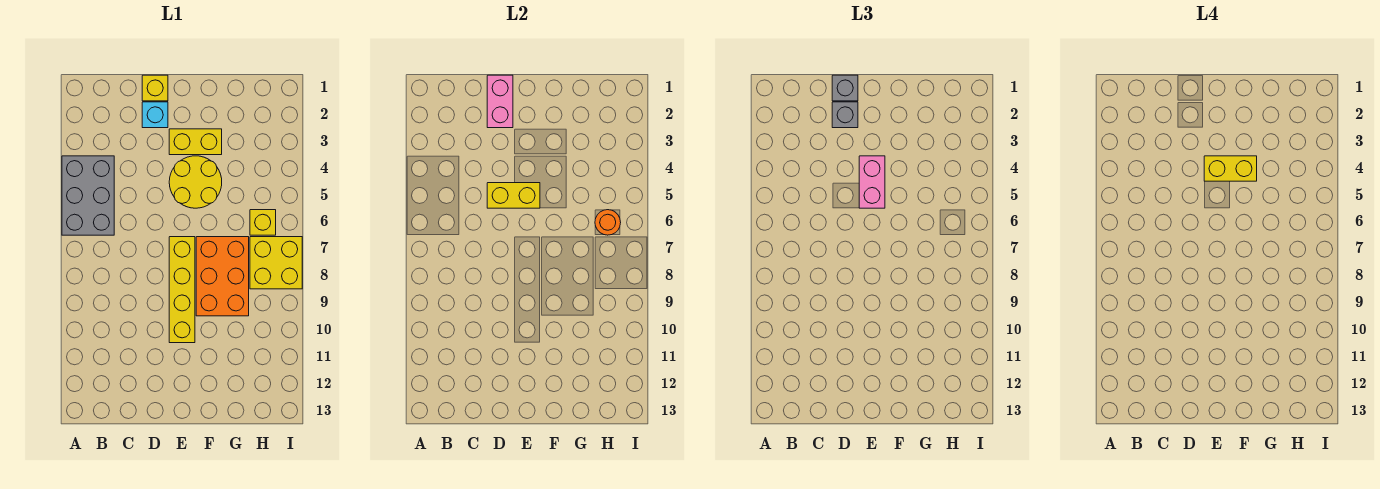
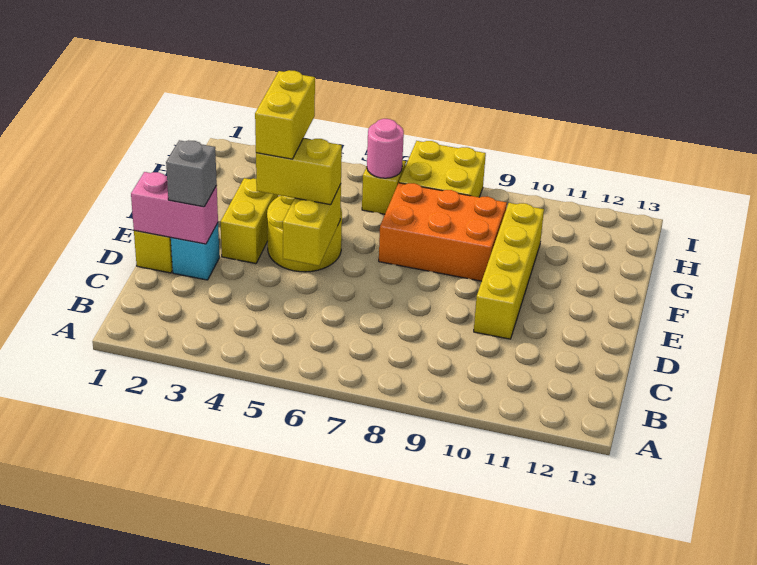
grey brick A4:B6 level 1 -> none
grey brick D1 level 3 -> none
pink brick E4:E5 level 3 -> yellow brick E4:E5 level 3
yellow brick E7:E10 level 1 -> yellow brick D10:G10 level 1
orange round brick H6 level 2 -> pink round brick H6 level 2

